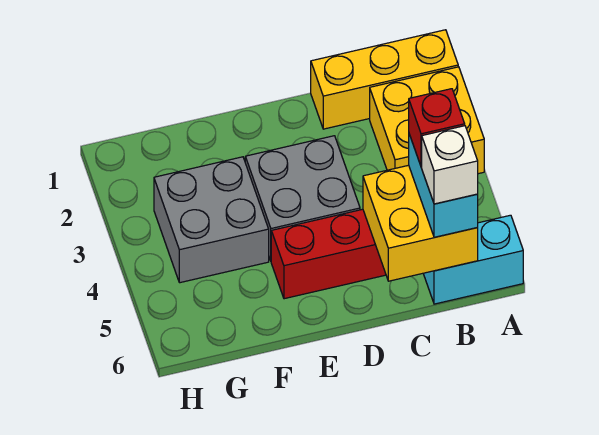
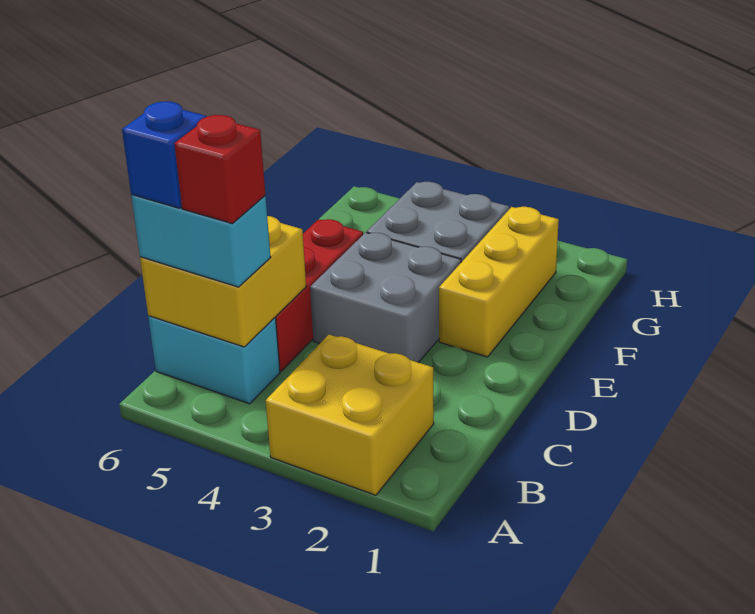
yellow brick A1:C1 level 1 -> yellow brick E2:G2 level 1
cyan brick A6:B6 level 1 -> cyan brick B5:B6 level 1
white brick B6 level 4 -> blue brick B6 level 4

